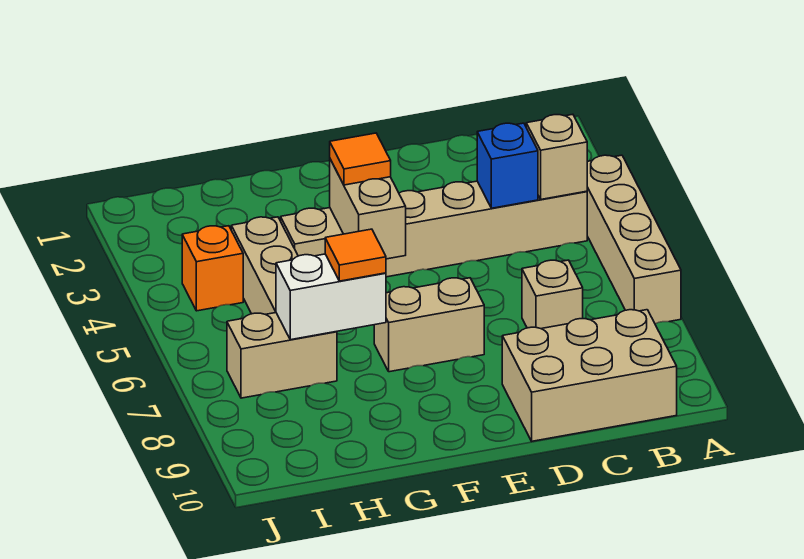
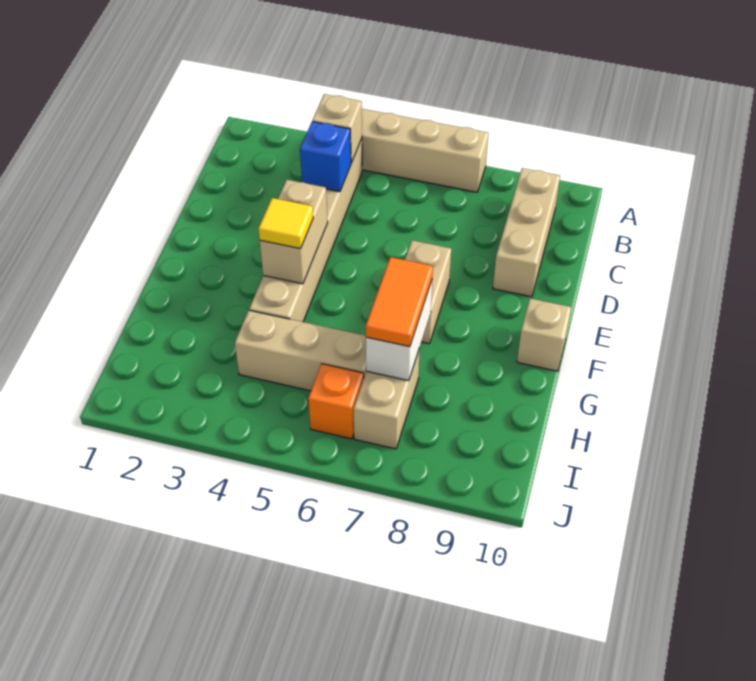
tan brick B9:D10 level 1 -> tan brick B9:D9 level 1
tan brick C7 level 1 -> tan brick F10 level 1
tan brick F4:F5 level 2 -> tan brick E4:F4 level 2
orange tile F4 level 3 -> yellow tile F4 level 3
orange tile G7 level 3 -> orange tile G7:H7 level 3
orange brick I4 level 1 -> orange brick I6 level 1

